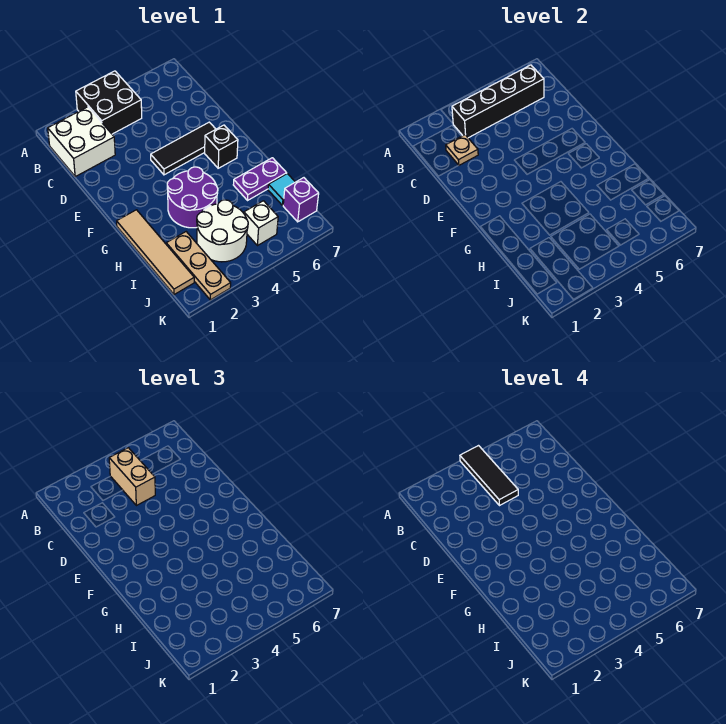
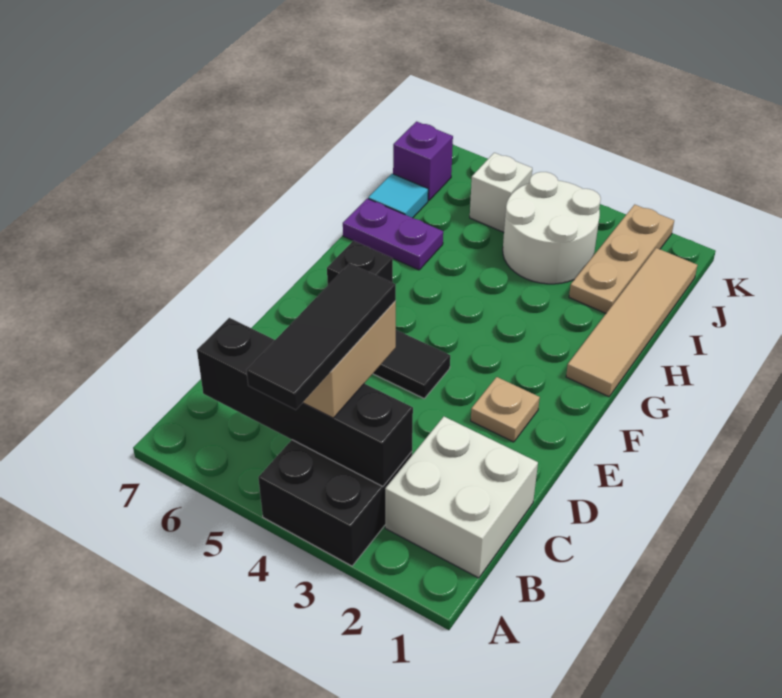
tan plate C2 level 2 -> tan plate E2 level 1
purple round brick G3:H4 level 1 -> none

